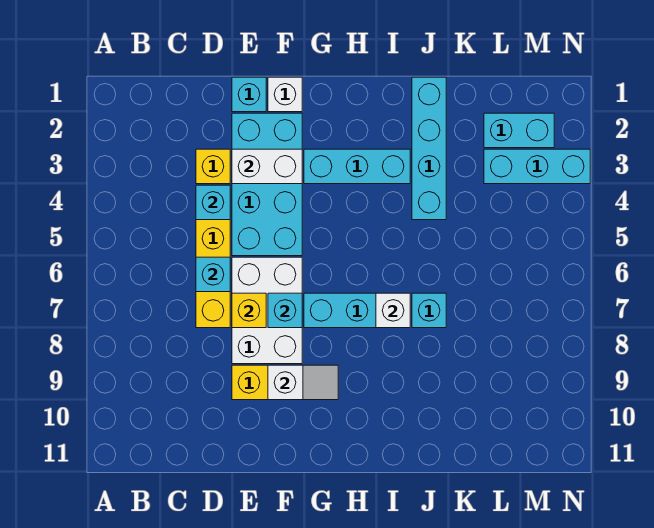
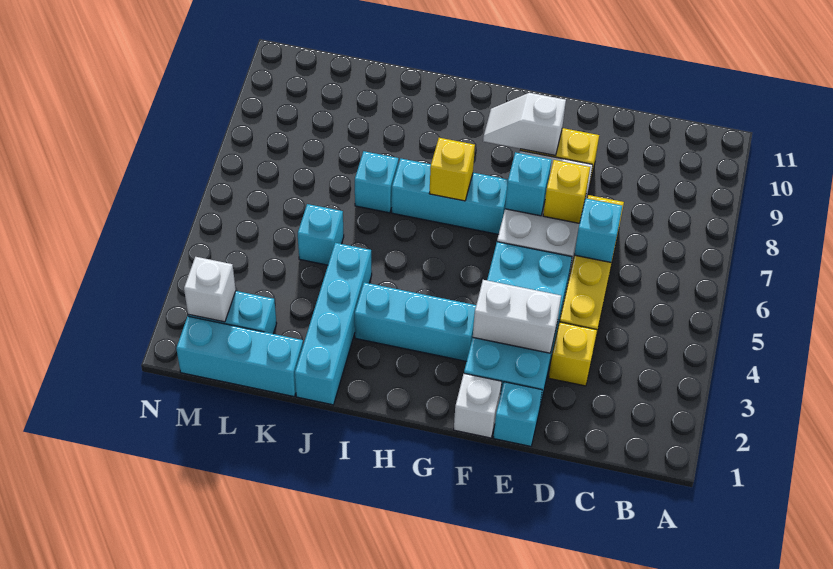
cyan brick D4 level 2 -> cyan brick K5 level 1
none -> yellow brick H7 level 2
white brick I7 level 2 -> white brick M2 level 2
cyan brick L3:N3 level 1 -> cyan brick K1:M1 level 1

